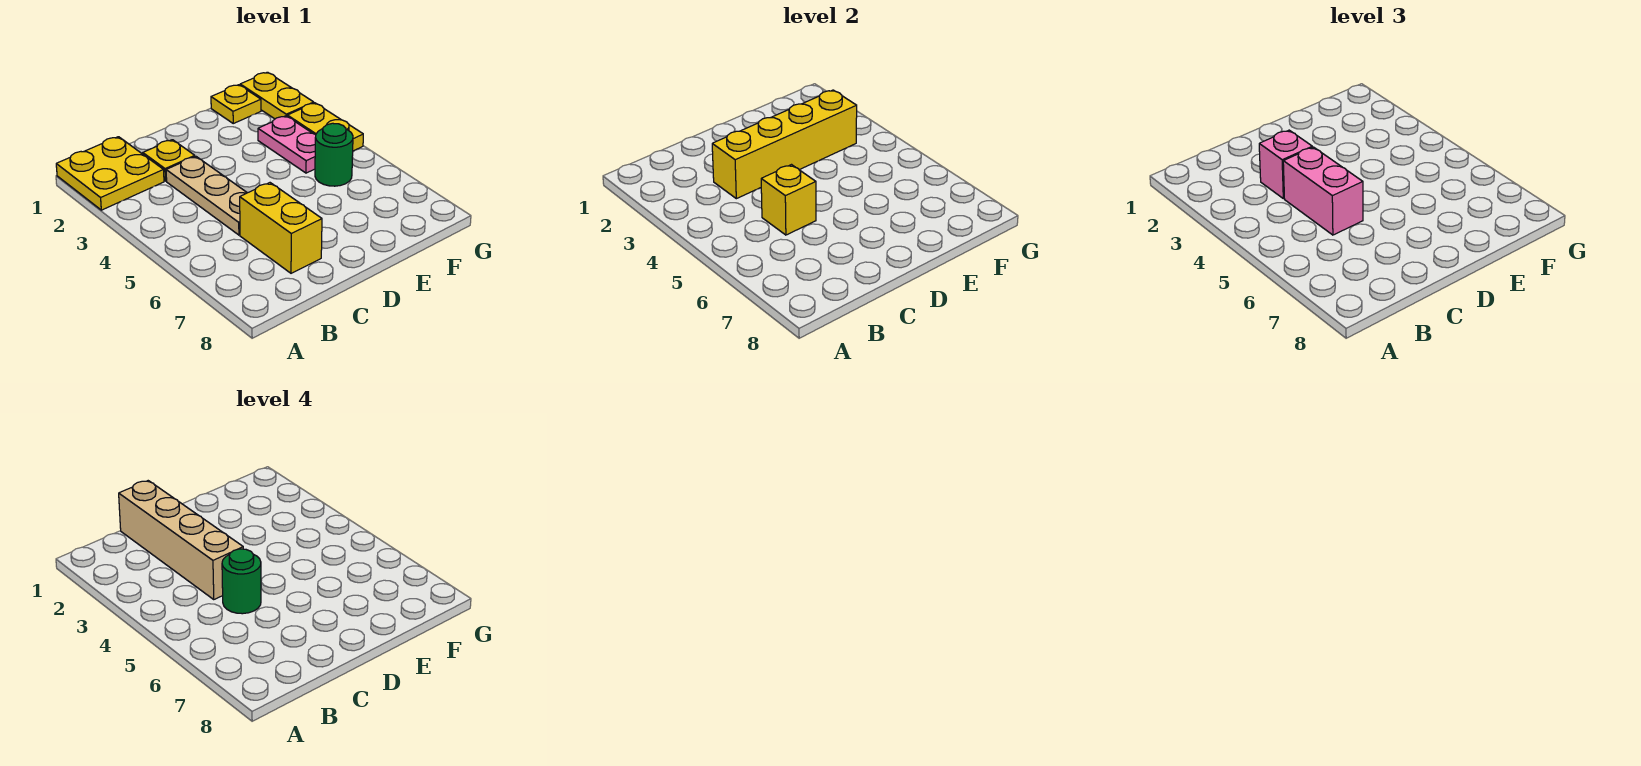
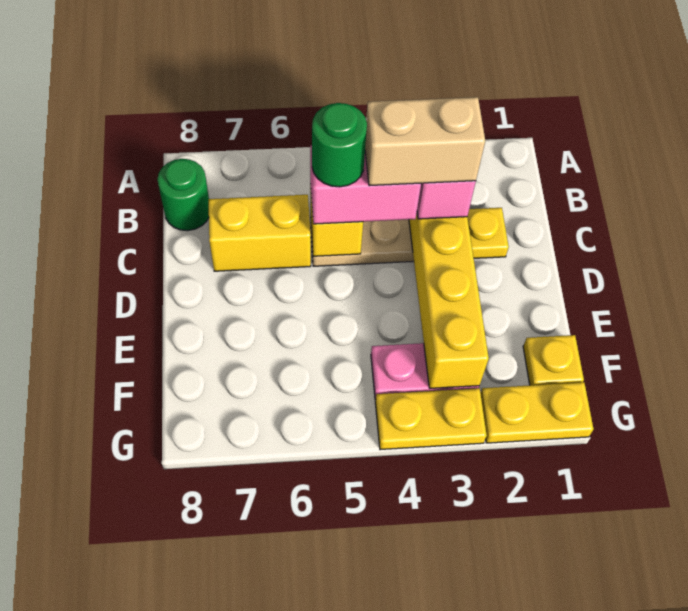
yellow plate A1:B2 level 1 -> none
tan brick C1:C4 level 4 -> tan brick C3:C4 level 4
green round brick F5 level 1 -> green round brick B8 level 1

